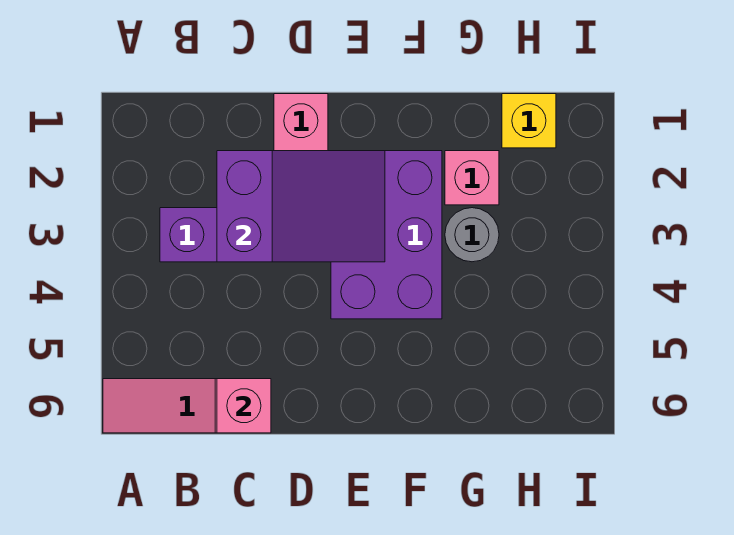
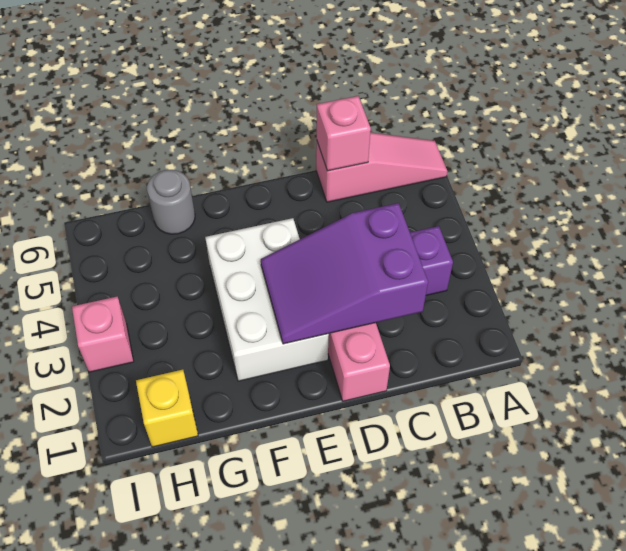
purple brick E2:F4 level 1 -> white brick E2:F4 level 1
pink brick G2 level 1 -> pink brick I3 level 1
grey round brick G3 level 1 -> grey round brick G6 level 1

